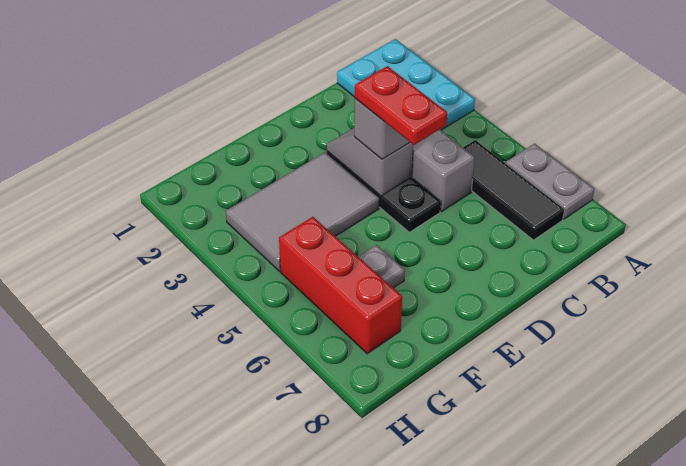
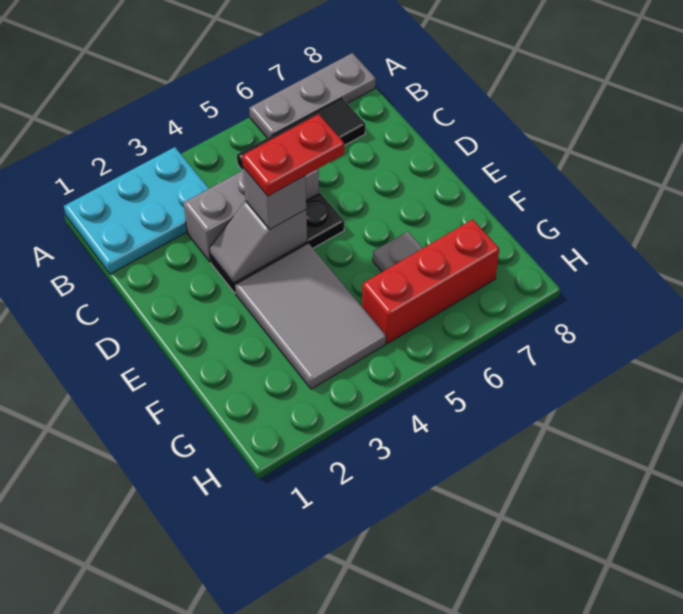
grey plate A6:A7 level 1 -> grey plate A6:A8 level 1

